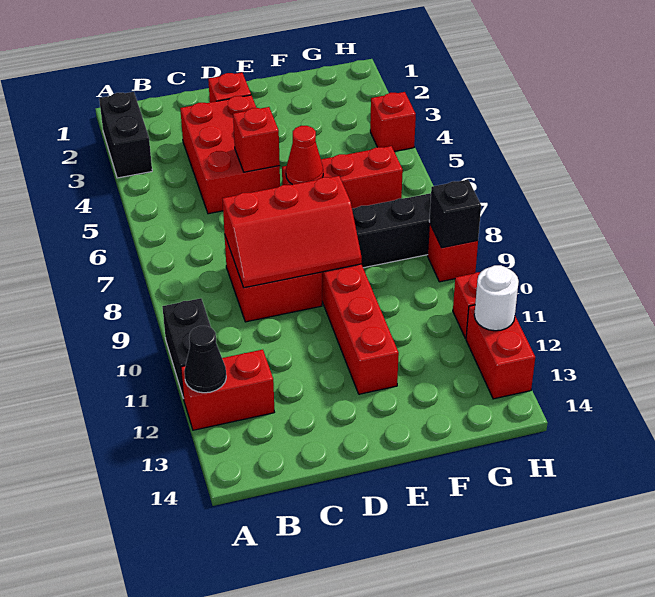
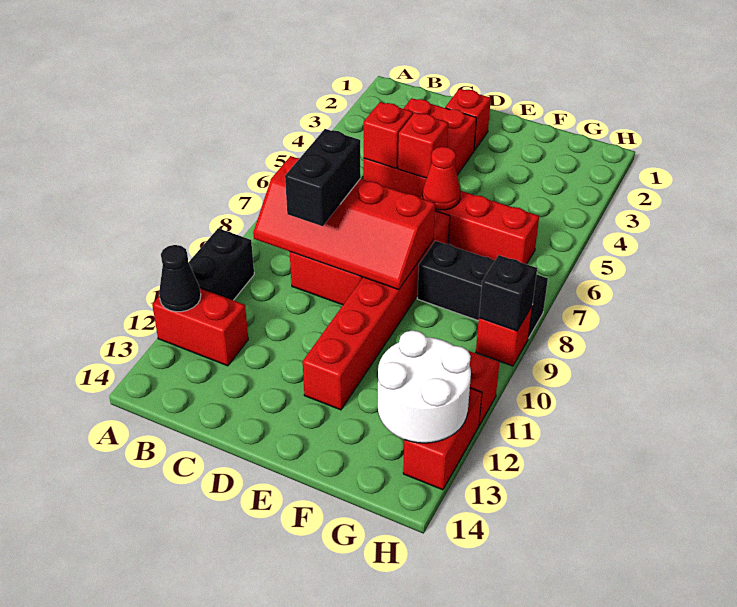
black brick A2:A3 level 1 -> black brick C8:C9 level 3
red slope C8:E9 level 2 top 8 -> red slope B8:E9 level 2 top 8
red brick H4 level 1 -> red brick C5 level 2
white round brick H12 level 2 -> white round brick G12:H13 level 2

